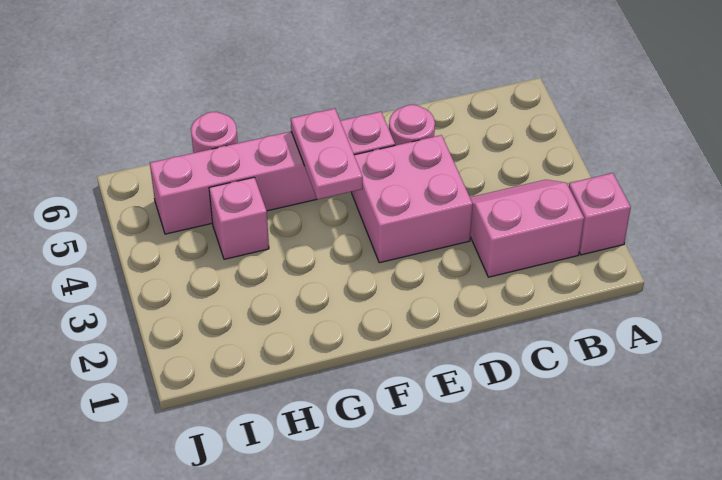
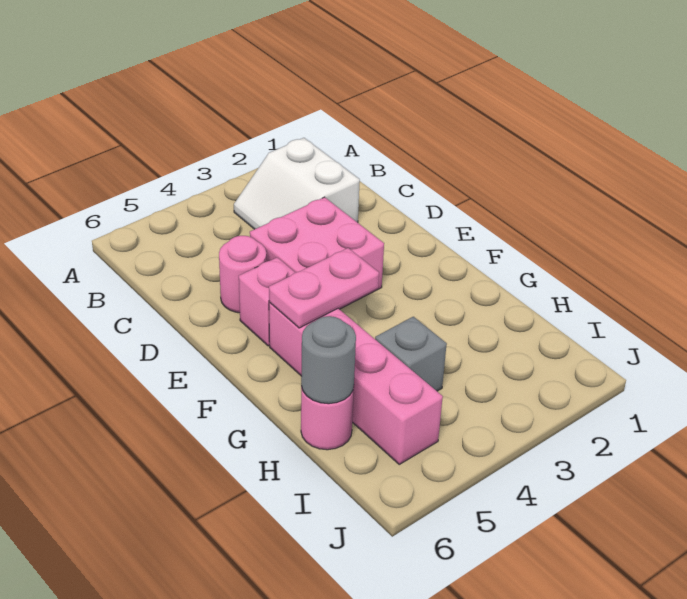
pink brick A2 level 1 -> none
pink slope B2:C3 level 1 top 2 -> white slope B2:C3 level 1 top 2
pink brick H4 level 1 -> grey brick H4 level 1
none -> grey round brick H6 level 2

